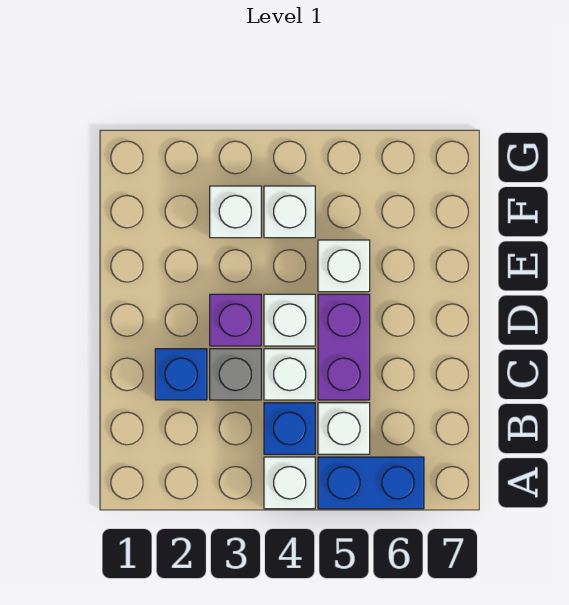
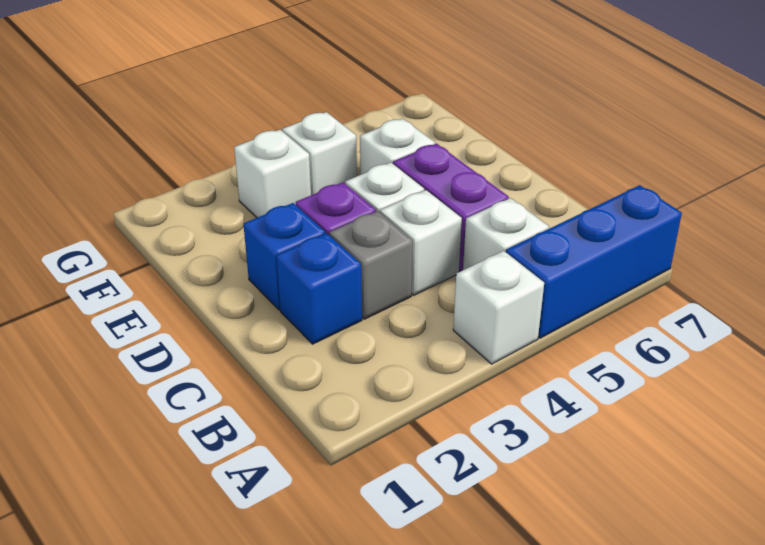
blue brick A5:A6 level 1 -> blue brick A5:A7 level 1
blue brick B4 level 1 -> blue brick D2 level 1

